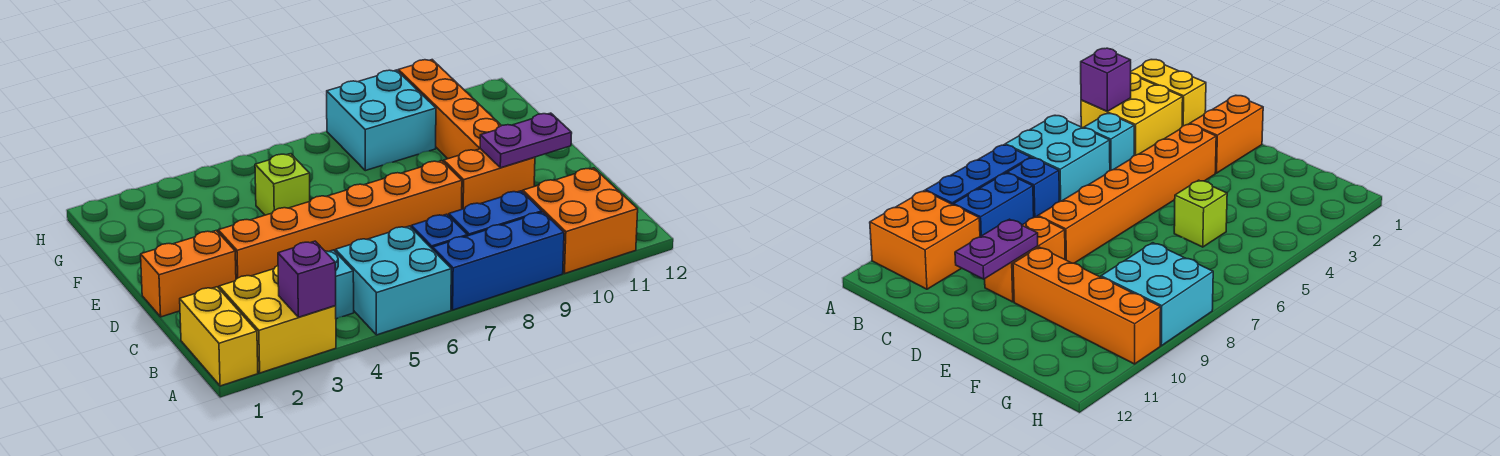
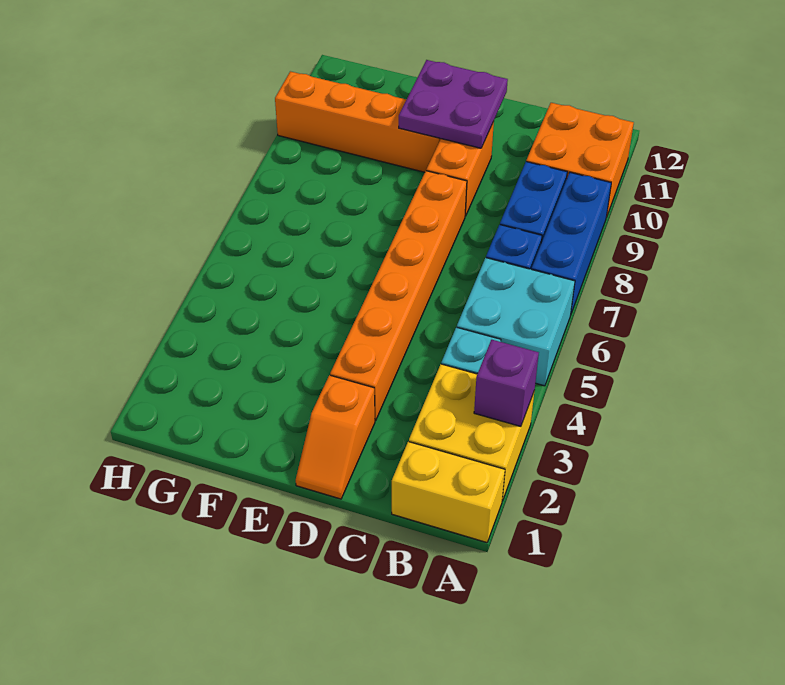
orange brick D1:D2 level 1 -> orange slope D1:D2 level 1 top 2
purple plate D10:D11 level 2 -> purple plate D10:E11 level 2
lime brick F5 level 1 -> none
cyan brick G8:H9 level 1 -> none

